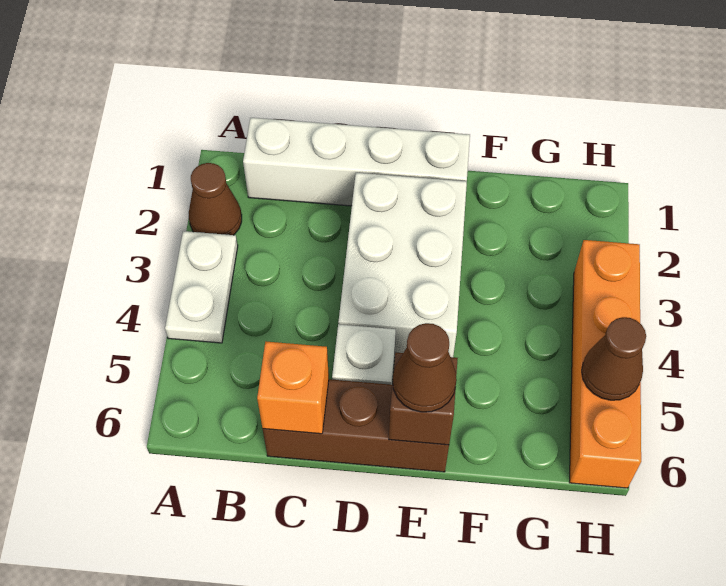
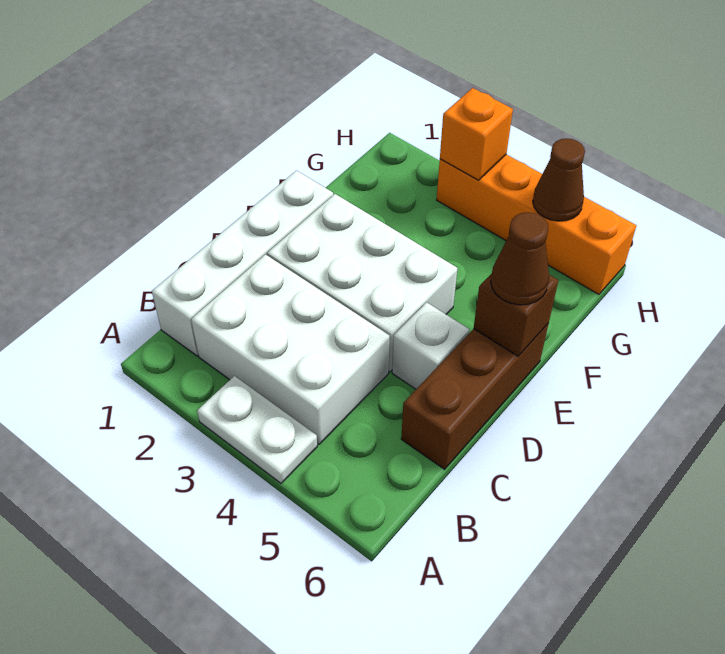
brown cone A2 level 1 -> none
none -> white brick B2:C4 level 1
orange brick C6 level 2 -> orange brick H3 level 2

